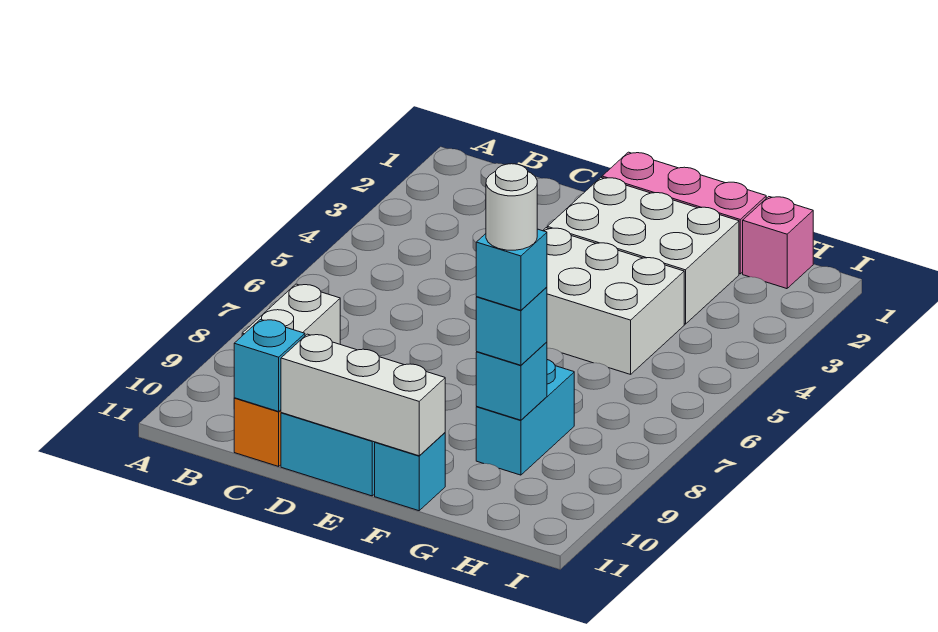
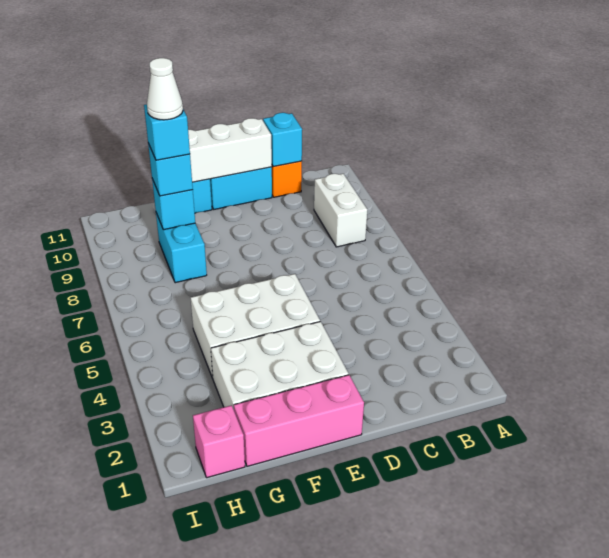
white round brick G9 level 5 -> white cone G9 level 5

